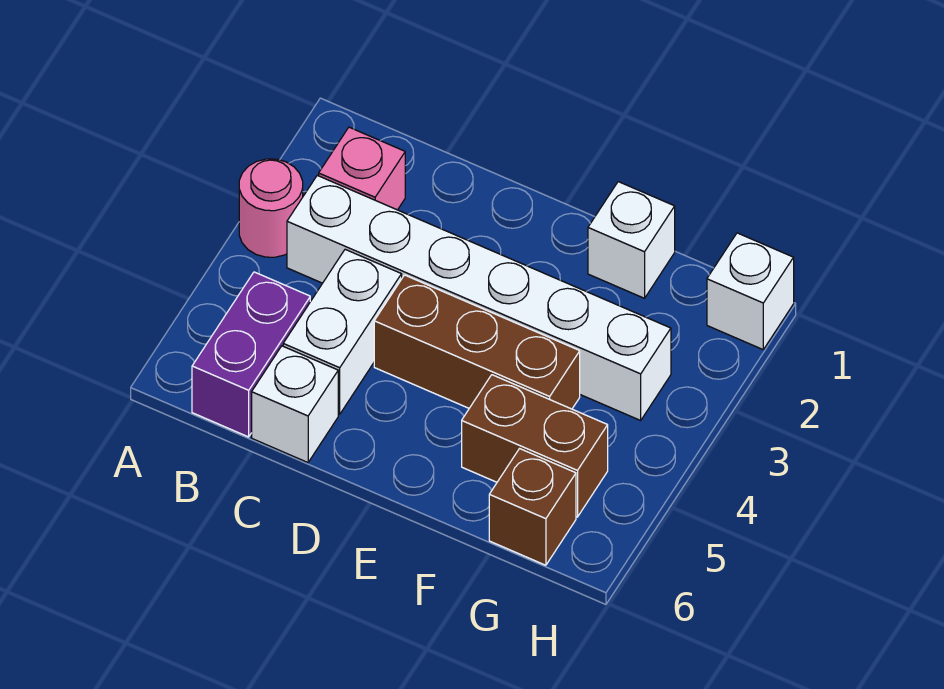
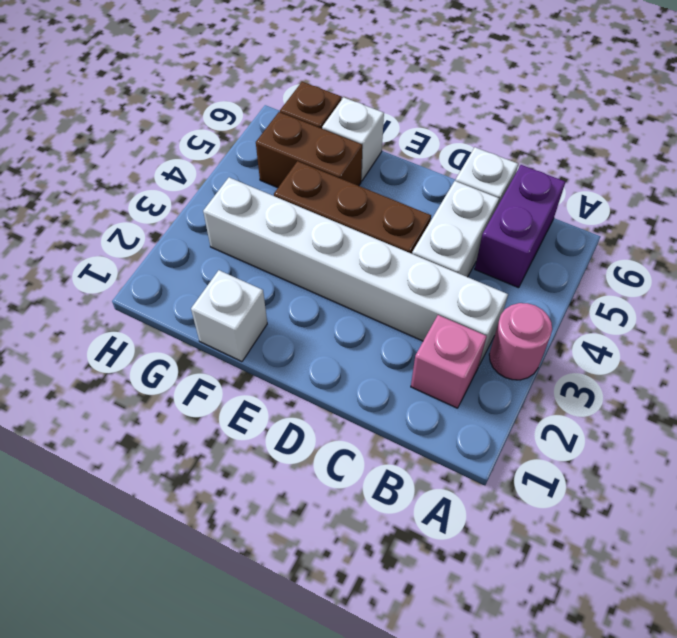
white brick H1 level 1 -> white brick F6 level 1

